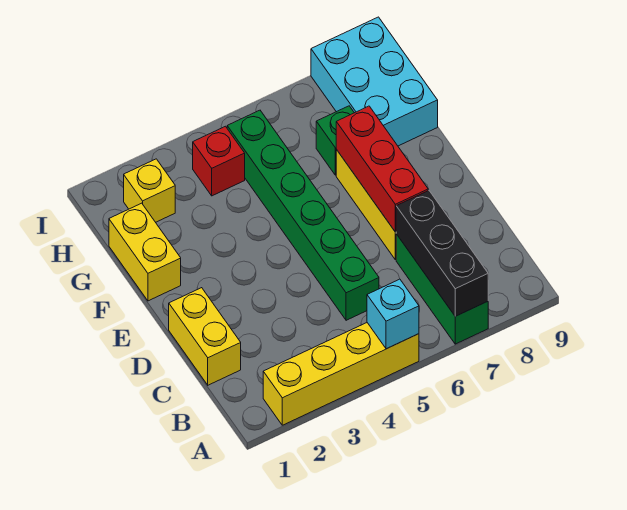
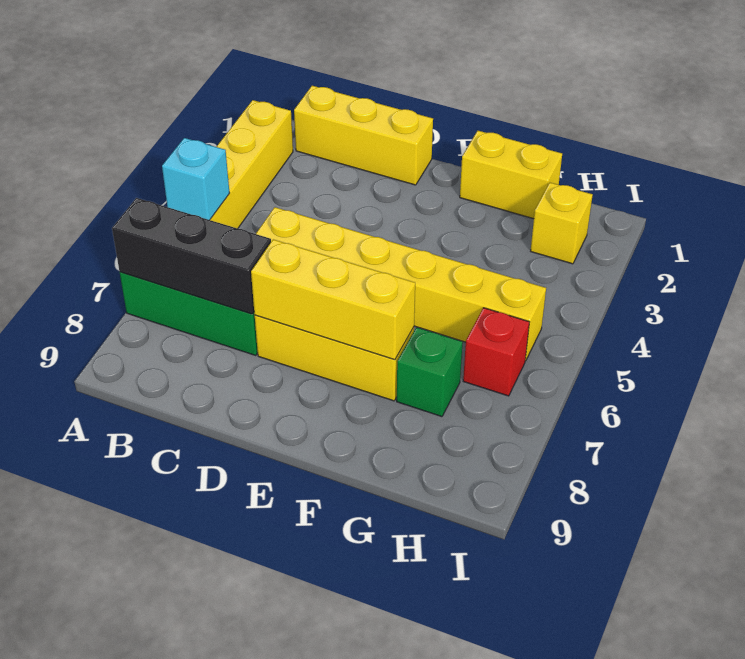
yellow brick C1:D1 level 1 -> yellow brick B1:D1 level 1
green brick C5:H5 level 1 -> yellow brick C5:H5 level 1
red brick D7:F7 level 2 -> yellow brick D7:F7 level 2
cyan brick G8:I9 level 1 -> none
red brick H4 level 1 -> red brick H6 level 1

